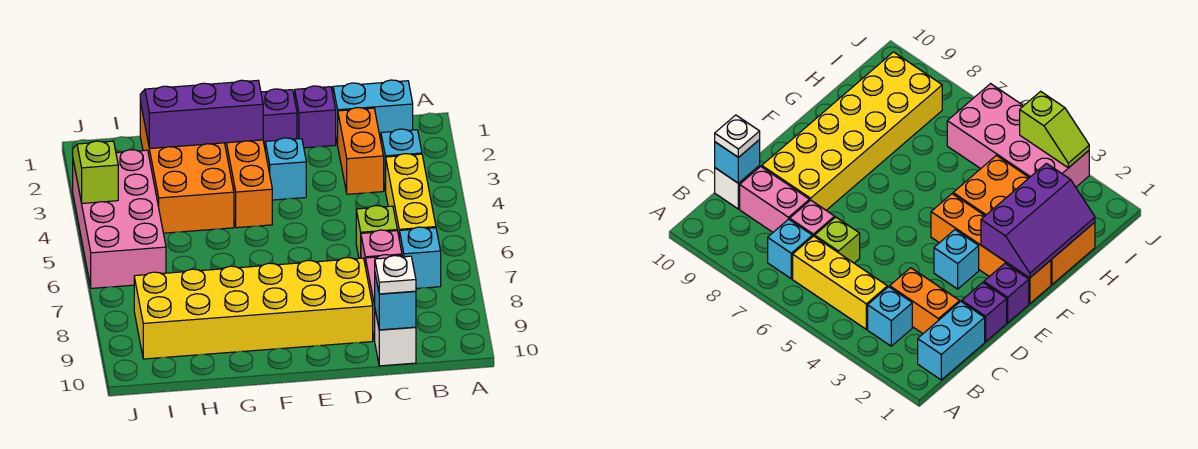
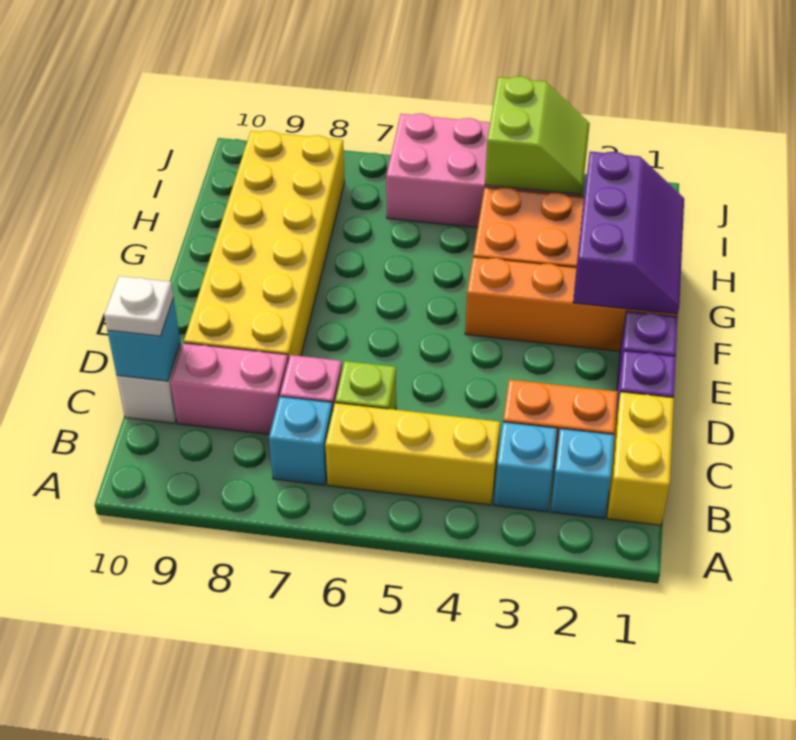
cyan brick B1:C1 level 1 -> yellow brick B1:C1 level 1
cyan brick E3 level 1 -> cyan brick B2 level 1
lime slope J3:J4 level 2 top 4 -> lime slope I3:J4 level 2 top 4

